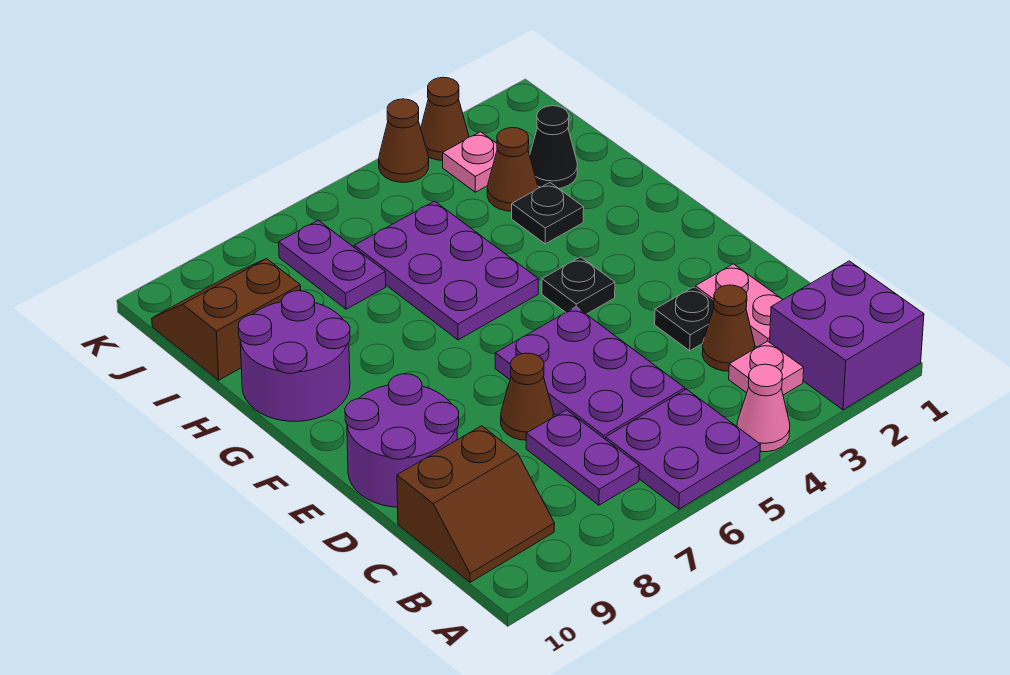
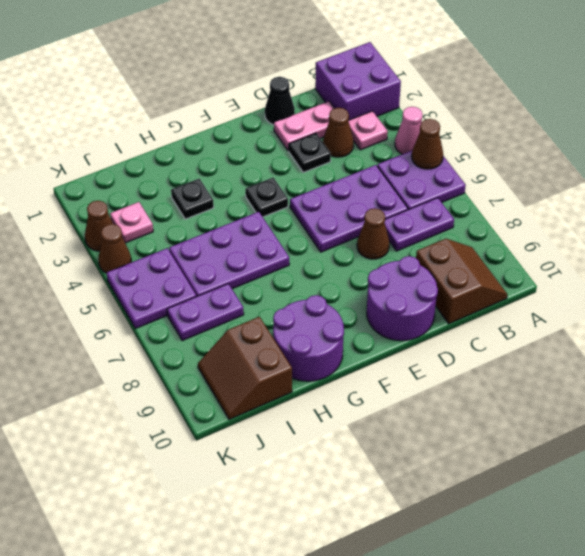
black cone I2 level 1 -> black cone D1 level 1
brown cone I3 level 1 -> brown cone A5 level 2
none -> purple plate J5:K6 level 1

